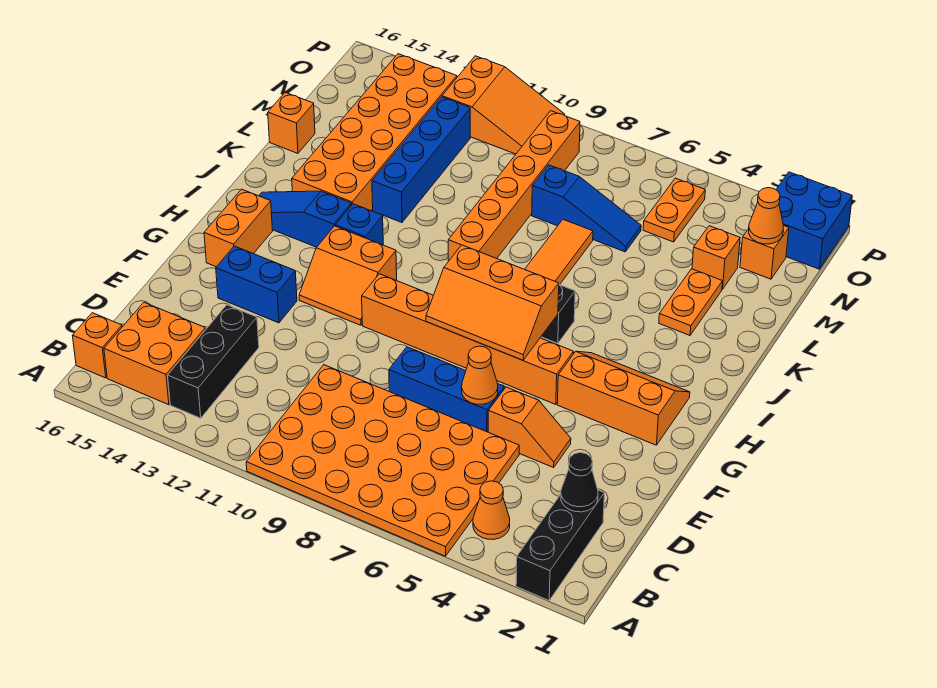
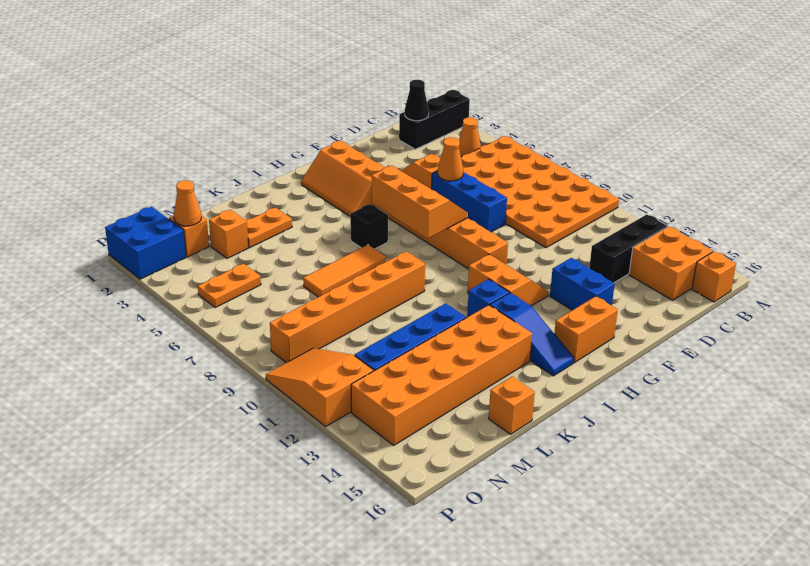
blue slope M6:M8 level 1 top 8 -> none

